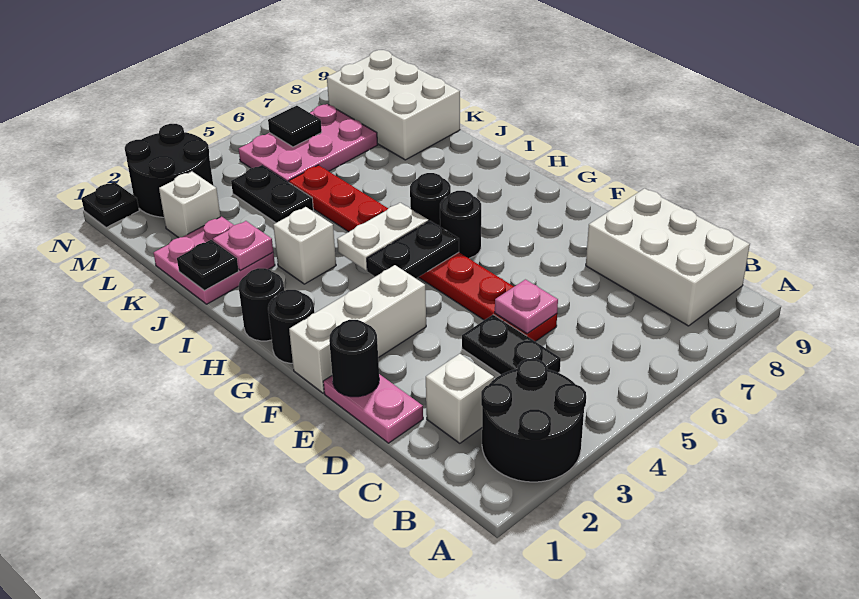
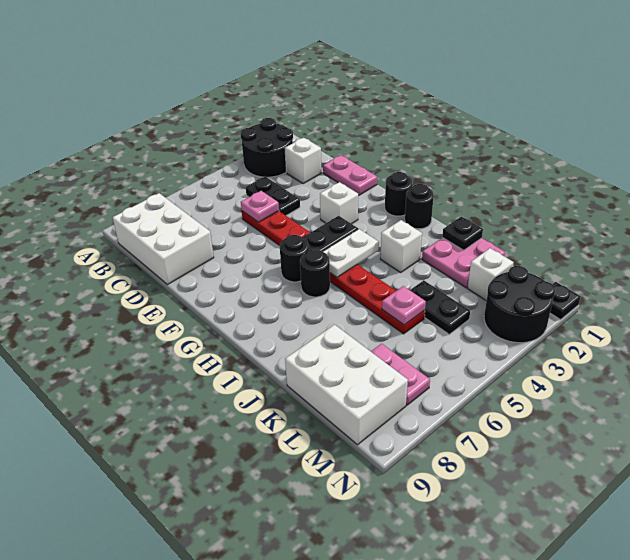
black round brick E1 level 2 -> none
white brick F1:F3 level 1 -> white brick F3 level 1
pink plate J2 level 2 -> pink plate K5 level 2
pink plate L5:M7 level 1 -> pink plate L7:M7 level 1
black tile M6 level 2 -> none

